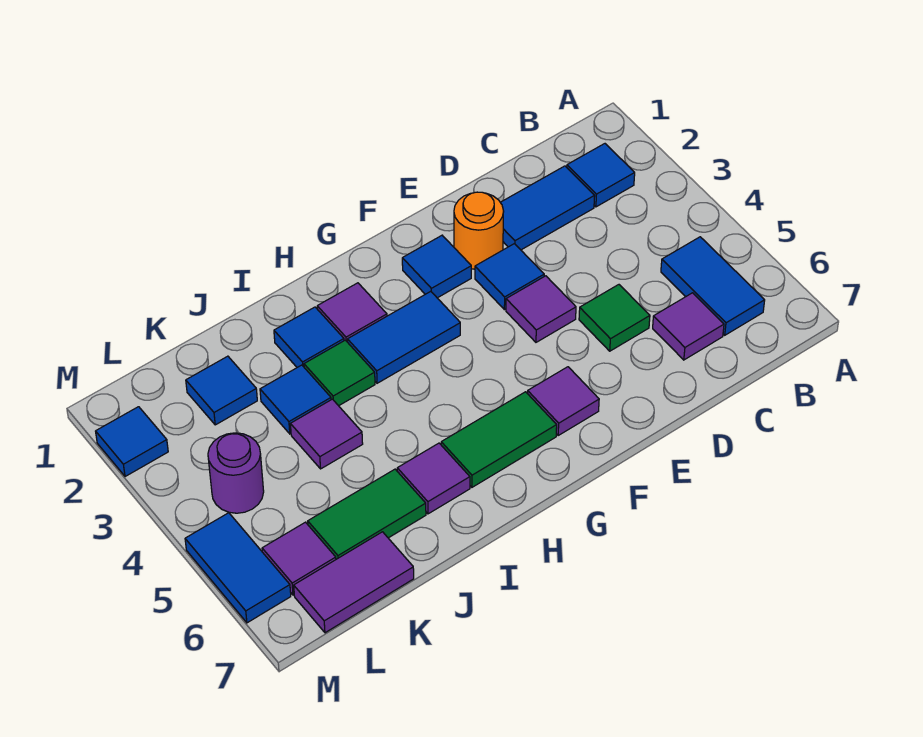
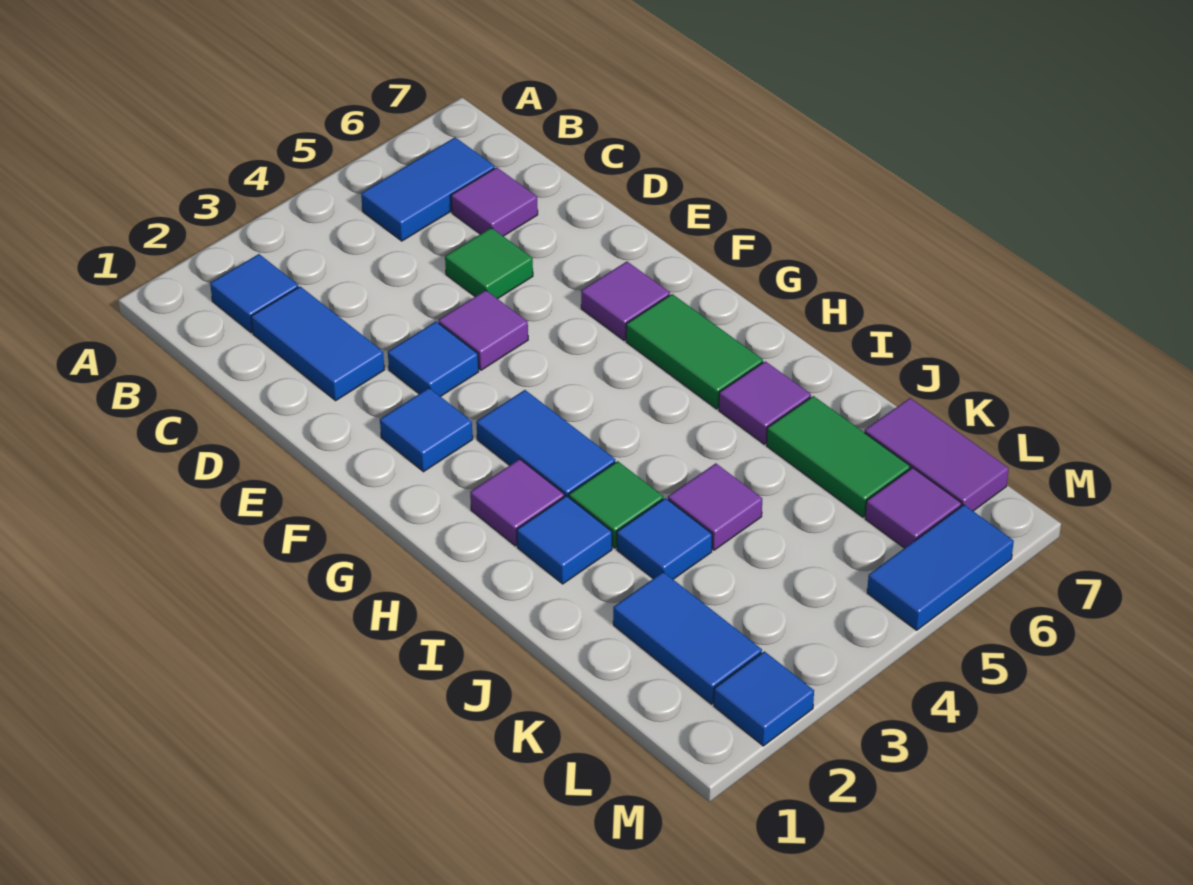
orange round brick E2 level 1 -> none
blue tile K2 level 1 -> blue tile K2:L2 level 1
purple round brick L4 level 1 -> none

